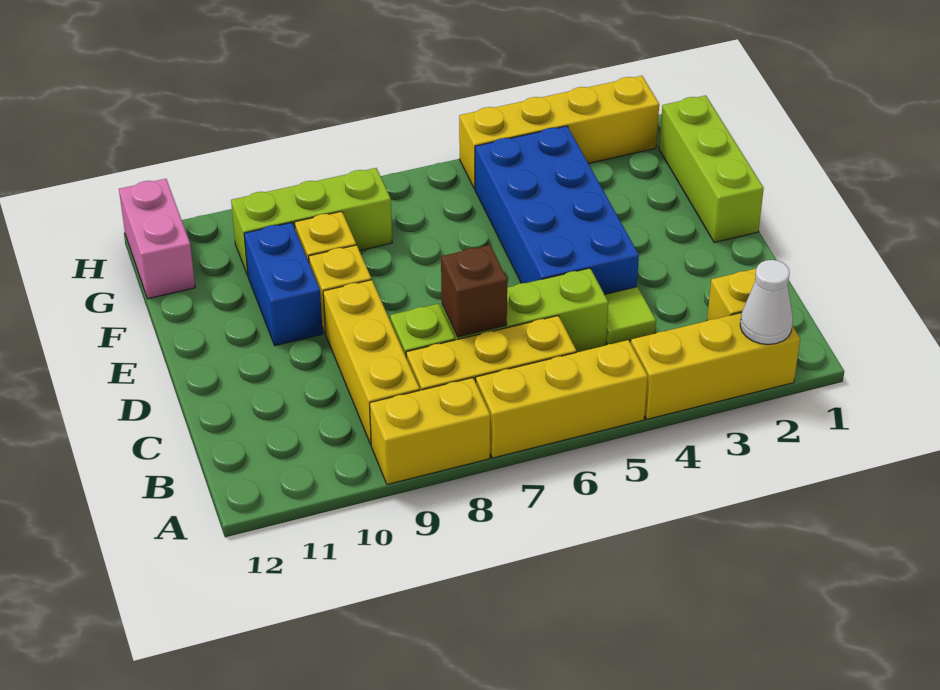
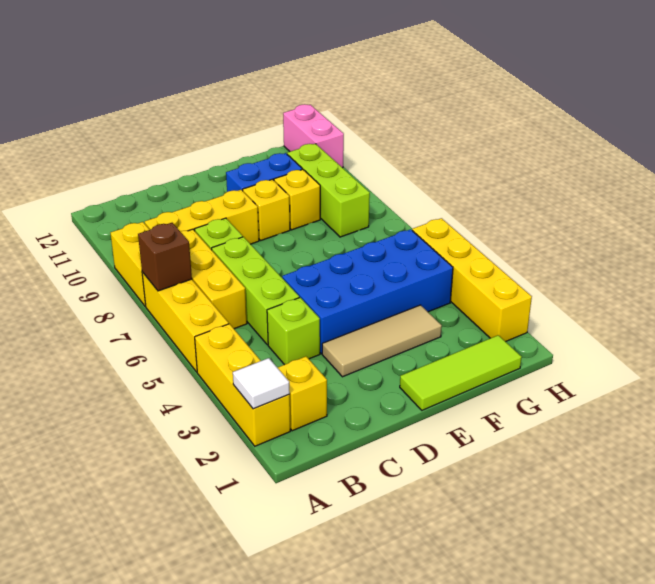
white cone A2 level 2 -> white tile A2 level 2
lime tile C4 level 1 -> lime brick C4 level 1
brown brick C7 level 2 -> brown brick A7 level 2
none -> tan tile D3:F3 level 1
lime brick E1:G1 level 1 -> lime tile E1:G1 level 1
pink brick G12:H12 level 1 -> pink brick H11:H12 level 1

